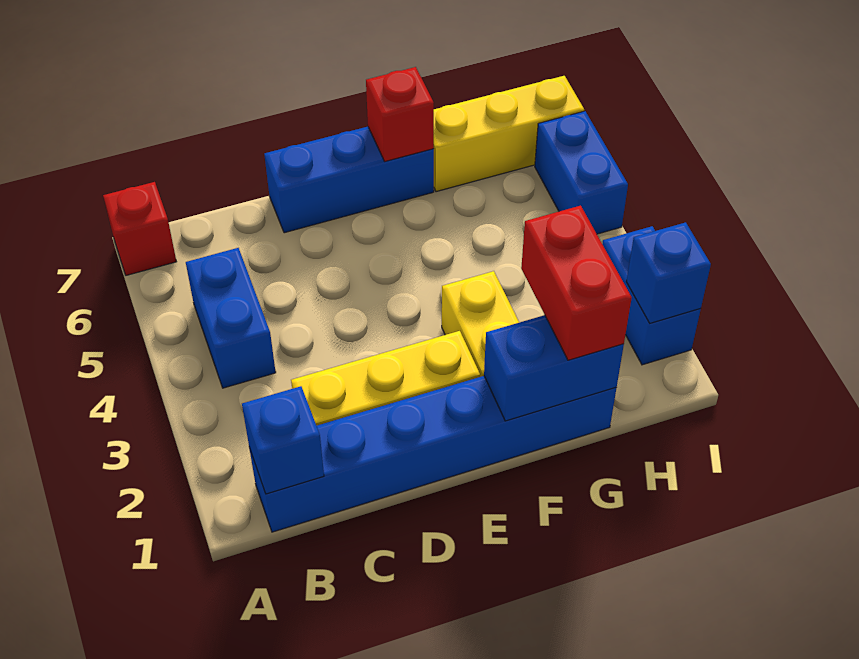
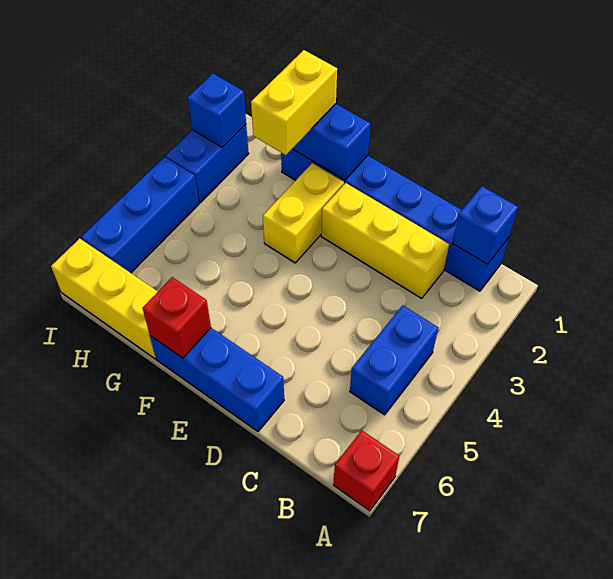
red brick G1:G2 level 3 -> yellow brick G1:G2 level 3
blue brick I5:I6 level 1 -> blue brick I4:I6 level 1

